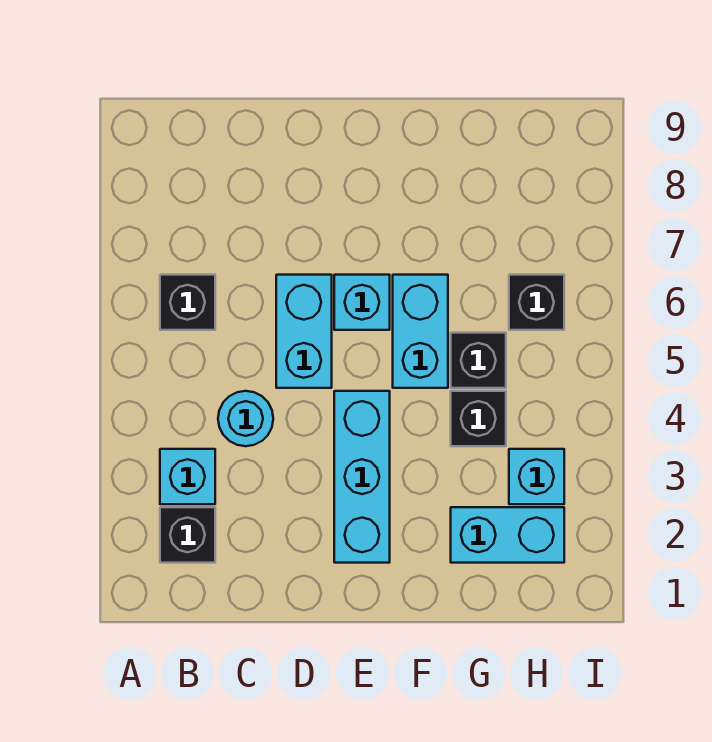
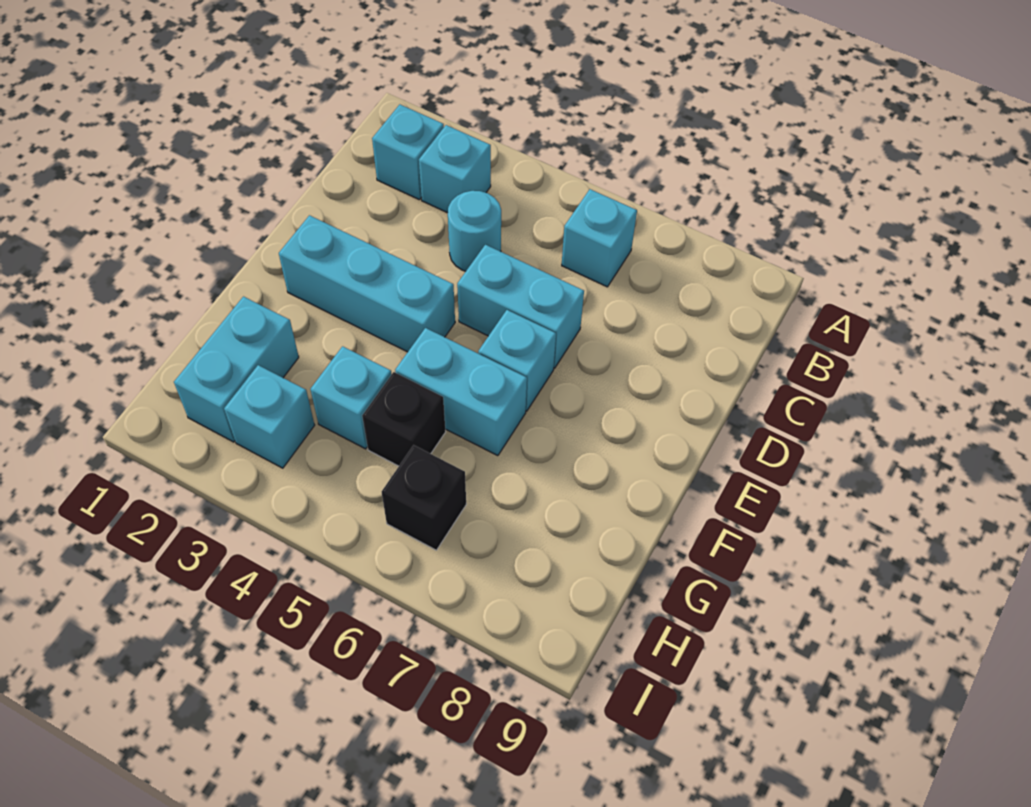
black brick B2 level 1 -> cyan brick B2 level 1
black brick B6 level 1 -> cyan brick B6 level 1
black brick G4 level 1 -> cyan brick G4 level 1

